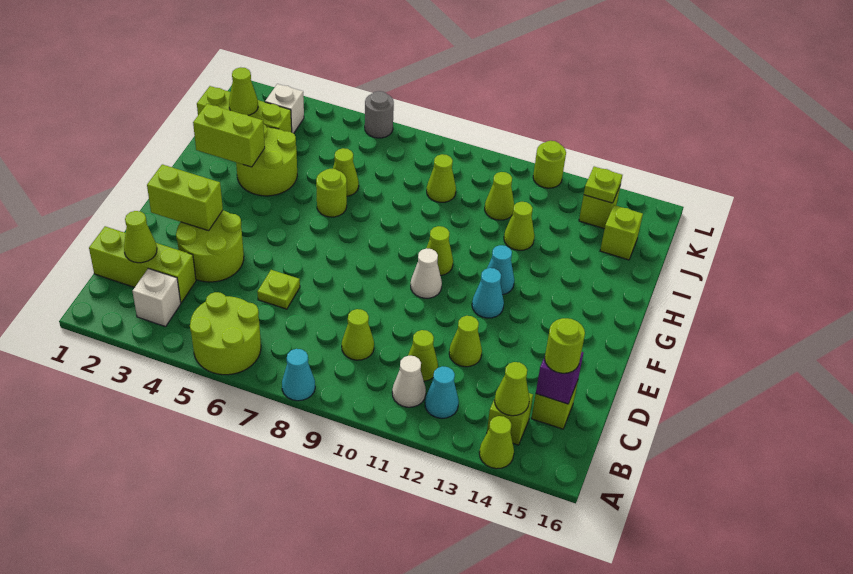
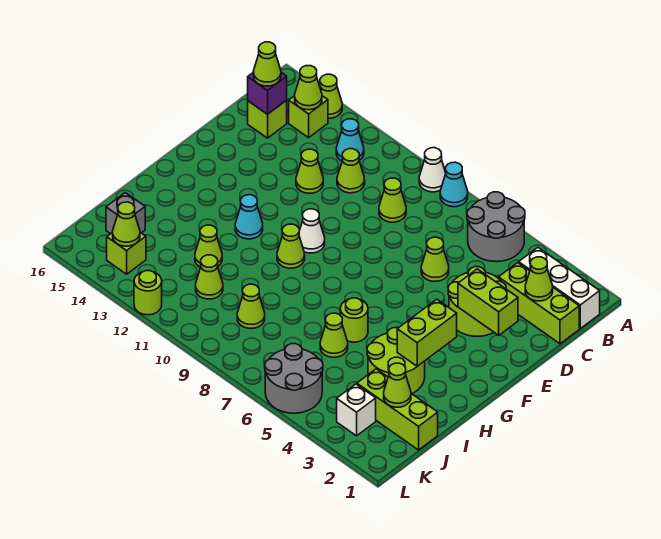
lime round brick A5:B6 level 1 -> grey round brick A5:B6 level 1
white brick B3 level 1 -> white brick B1:B3 level 1
white cone B11 level 1 -> white cone A9 level 1
lime round brick C15 level 3 -> lime cone C15 level 3
lime plate D6 level 1 -> lime cone D6 level 1
cyan cone F12 level 1 -> none
lime brick H2:H3 level 2 -> lime brick G3:H3 level 2
lime brick J15 level 1 -> grey brick J15 level 1
lime plate K14 level 2 -> lime cone K14 level 2
grey round brick L6 level 1 -> grey round brick K5:L6 level 1

